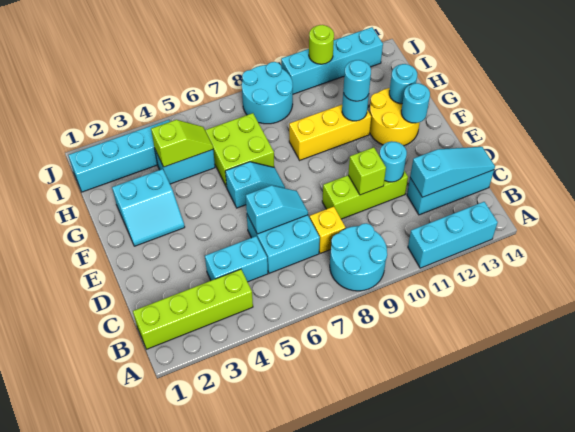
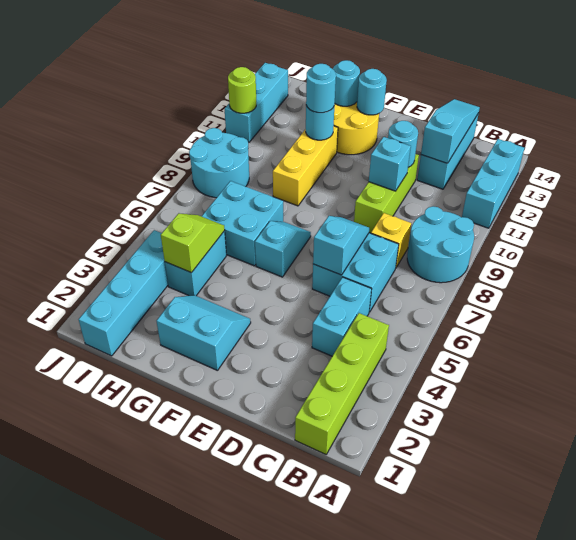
lime brick D10 level 2 -> cyan brick D10 level 2
cyan slope F2:G3 level 1 top G -> cyan slope F2:G3 level 1 top 2
lime brick G6:H7 level 1 -> cyan brick G6:H7 level 1
cyan brick J10:J13 level 1 -> cyan brick J11:J13 level 1

